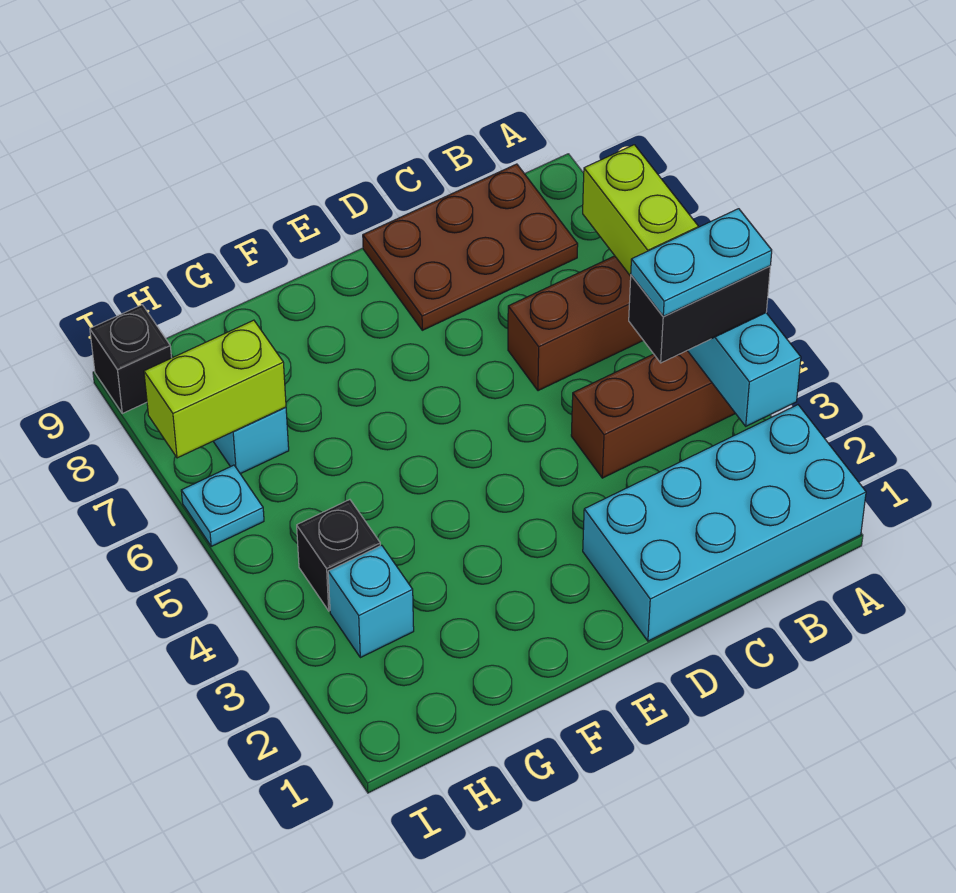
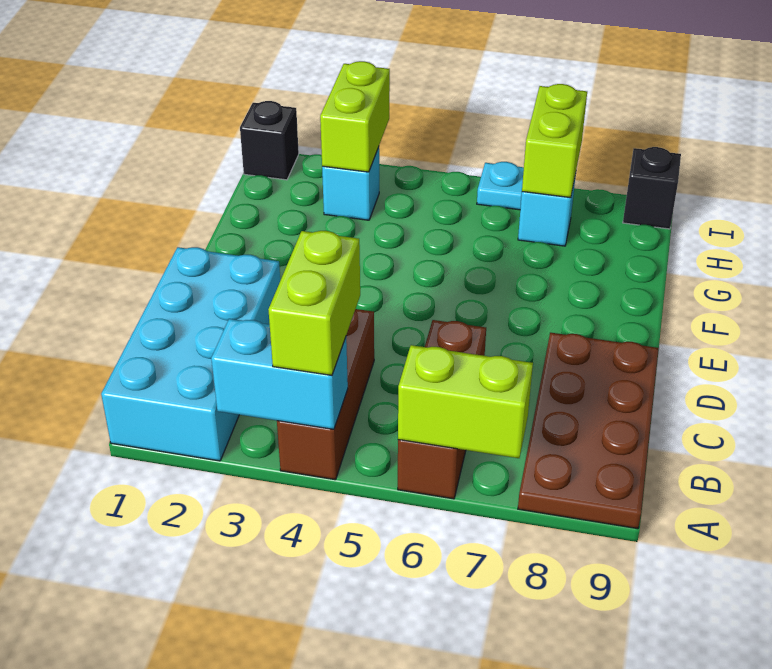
black brick A4:B4 level 3 -> lime brick A4:B4 level 3
cyan plate A4:B4 level 4 -> none
brown plate B8:D9 level 1 -> brown plate A8:D9 level 1
none -> lime brick H3:I3 level 2
black brick H4 level 1 -> black brick I1 level 1

